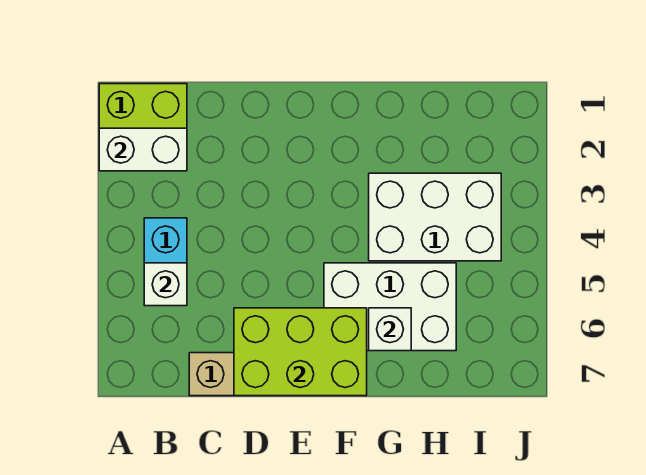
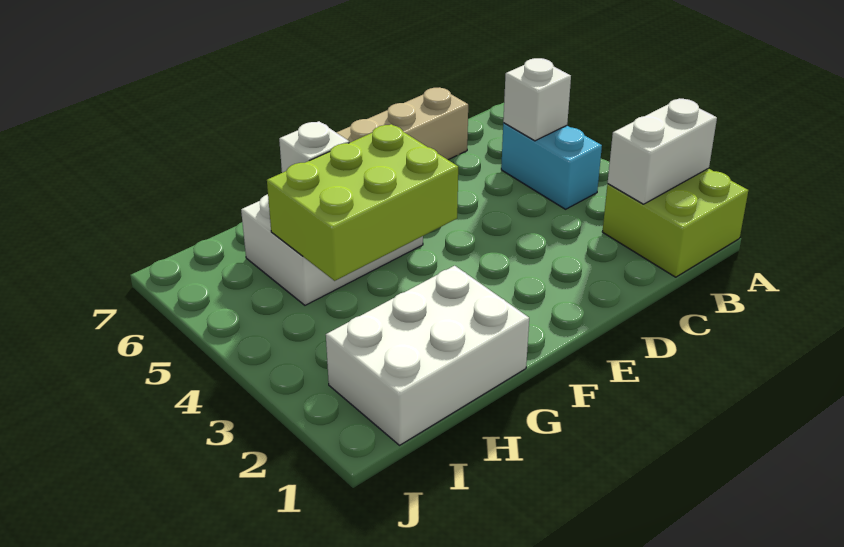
lime brick D6:F7 level 2 -> lime brick F4:H5 level 2
white brick G3:I4 level 1 -> white brick G1:I2 level 1

